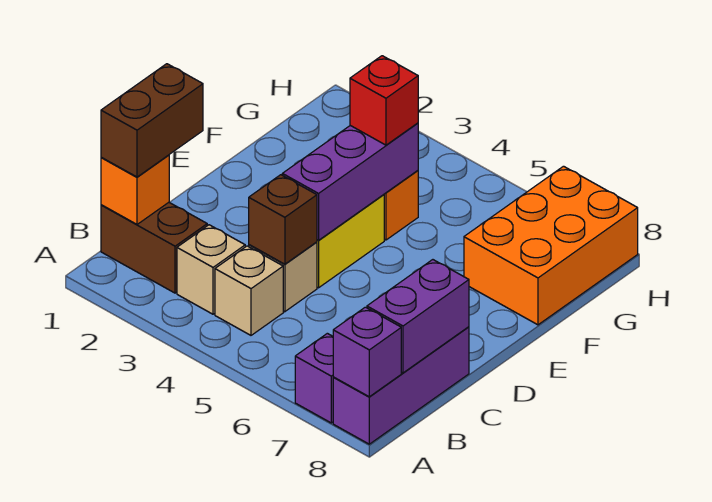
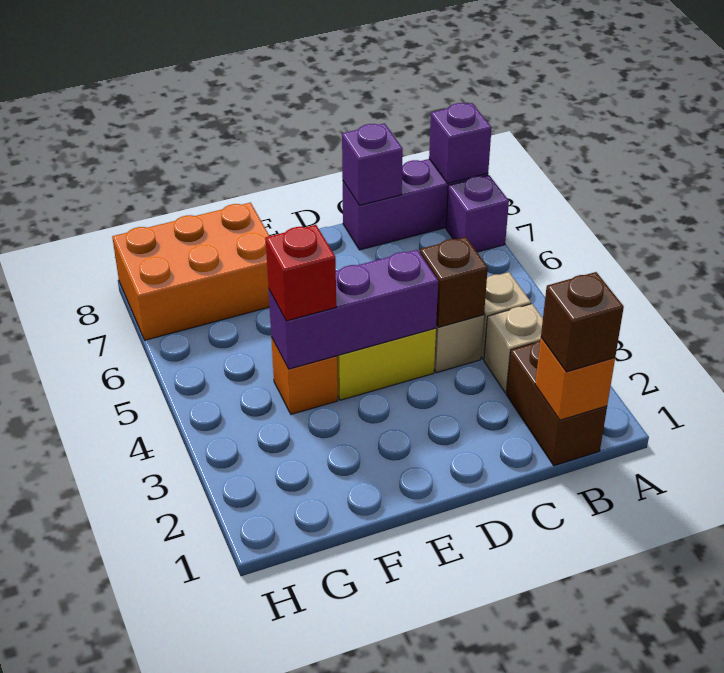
brown brick B1:C1 level 3 -> brown brick B1 level 3
purple brick B8:C8 level 2 -> purple brick C8 level 2

